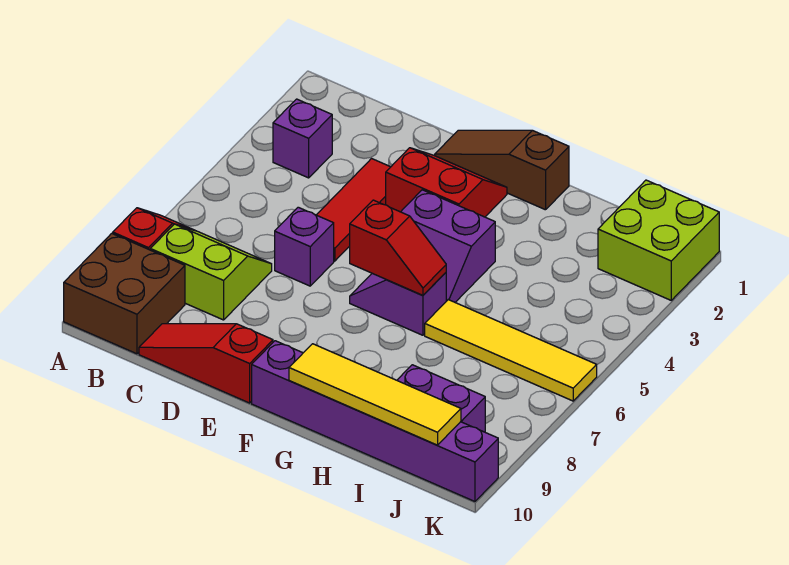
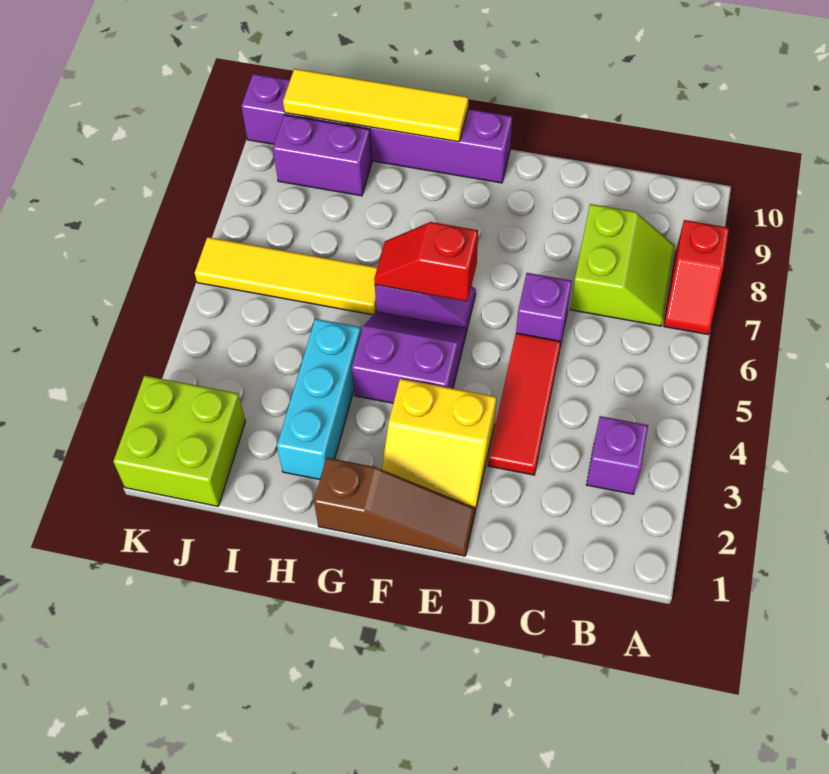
brown brick A9:B10 level 1 -> none
lime slope B7:C8 level 1 top 8 -> lime slope B7:C8 level 1 top C
red slope C10:E10 level 1 top E -> none
red slope E2:F3 level 1 top 3 -> yellow slope E2:F3 level 1 top 3
none -> cyan brick H2:H4 level 1

